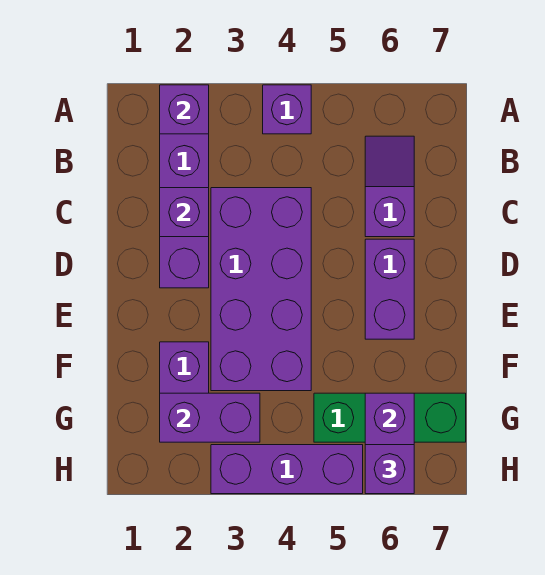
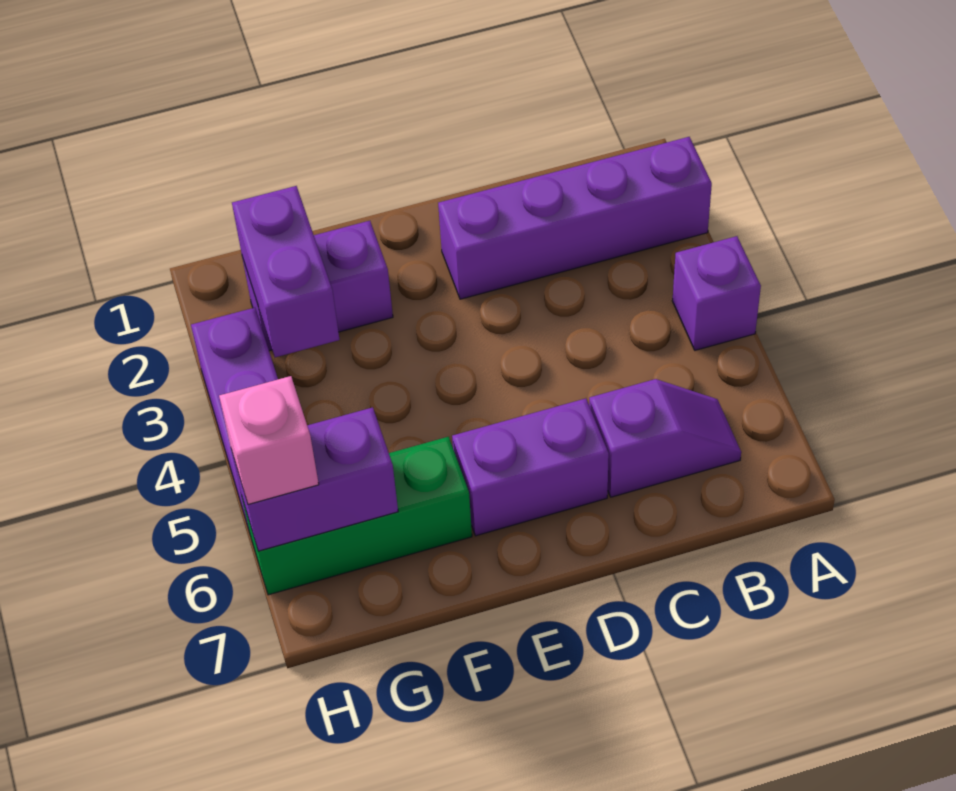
purple brick A2 level 2 -> none
purple brick C2 level 2 -> none
purple brick C3:F4 level 1 -> none
green brick G5:G7 level 1 -> green brick F6:H6 level 1
purple brick H6 level 3 -> pink brick H6 level 3

